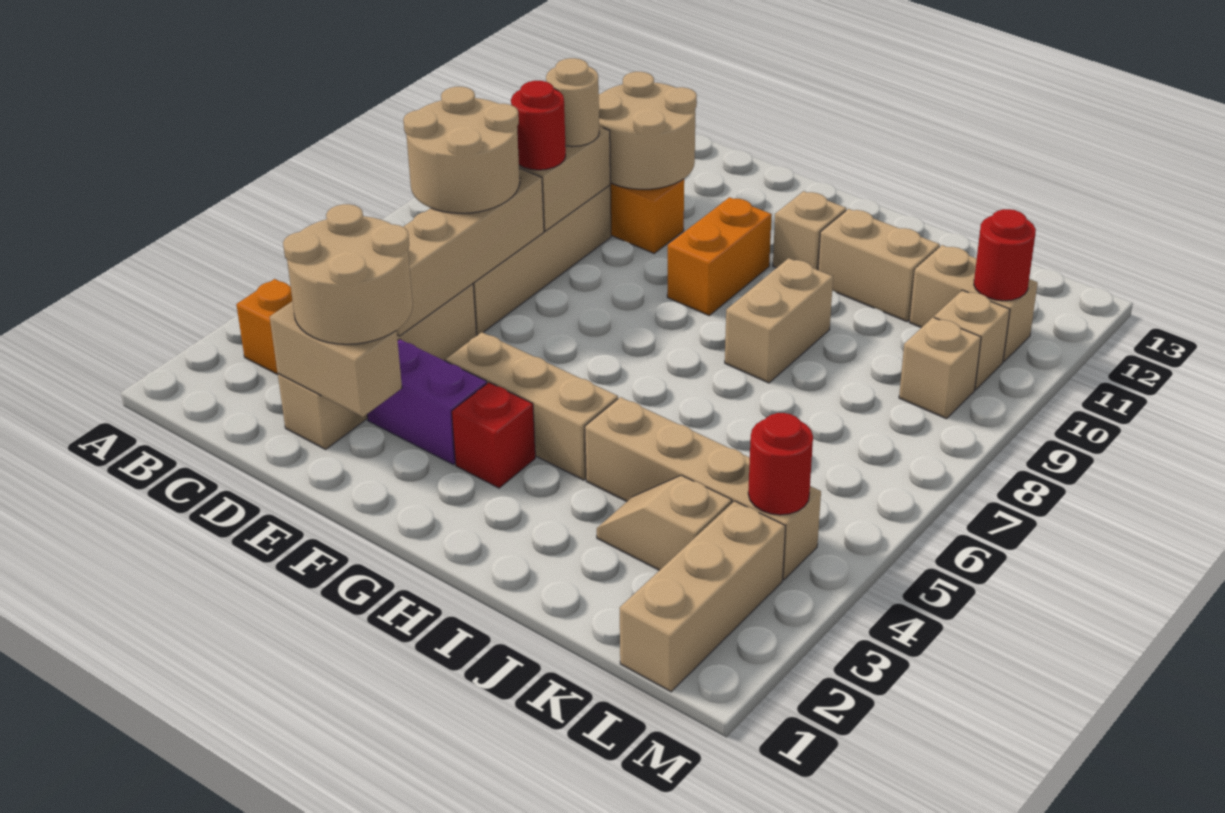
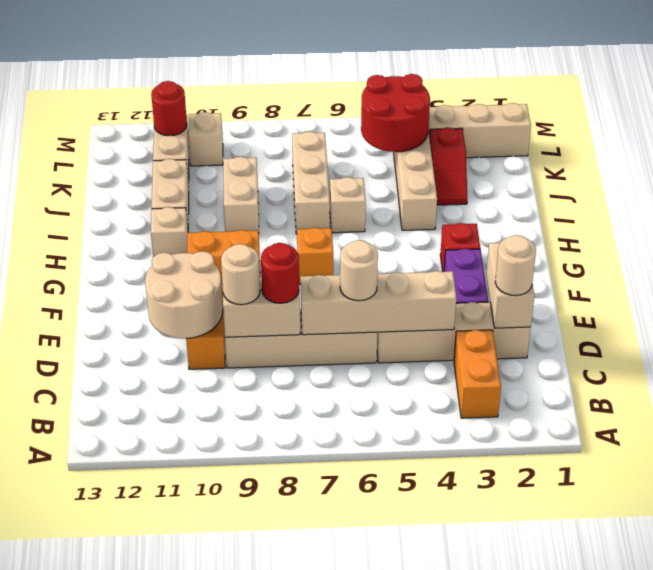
tan round brick C6:D7 level 3 -> tan round brick D6 level 3
tan round brick D2:E3 level 3 -> tan round brick D2 level 3
tan brick F4:H4 level 1 -> tan brick I7:K7 level 1
none -> orange brick G7 level 1
tan brick I8:I9 level 1 -> tan brick I9:J9 level 1
tan slope J3:K3 level 1 top K -> red slope J3:K3 level 1 top K
red round brick L4 level 2 -> red round brick K4:L5 level 2
tan brick L9 level 1 -> tan brick I6 level 1

